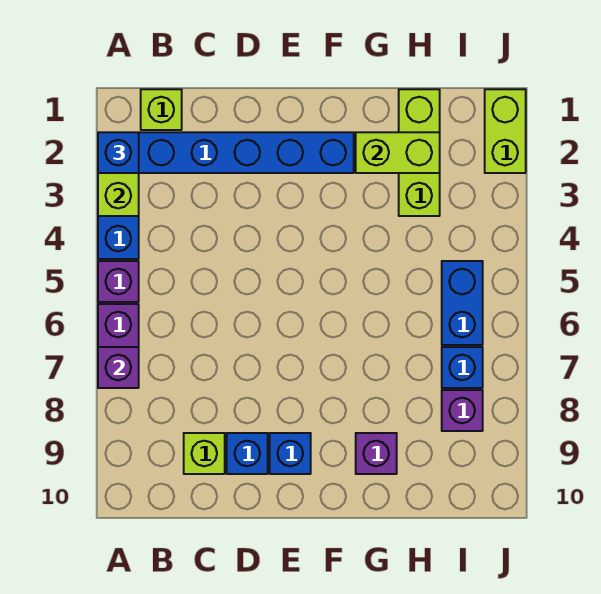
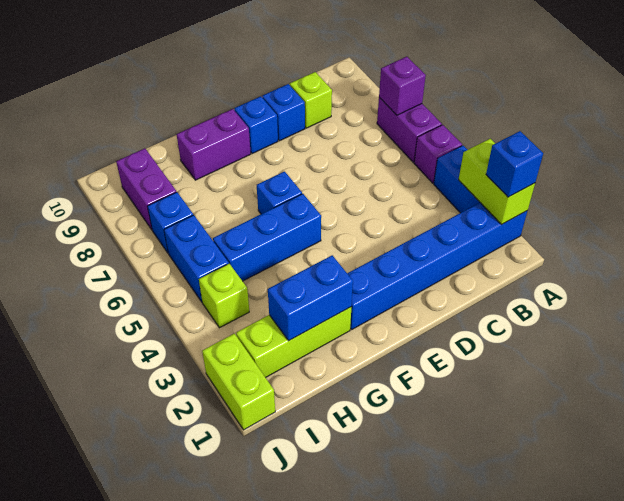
lime brick B1 level 1 -> lime brick I4 level 1
none -> blue brick F5:H5 level 1
none -> blue brick F6 level 1
lime brick G2:H2 level 2 -> blue brick G2:H2 level 2
purple brick G9 level 1 -> purple brick F9:G9 level 1
lime brick H1:H3 level 1 -> lime brick G2:I2 level 1
purple brick I8 level 1 -> purple brick I8:I9 level 1

